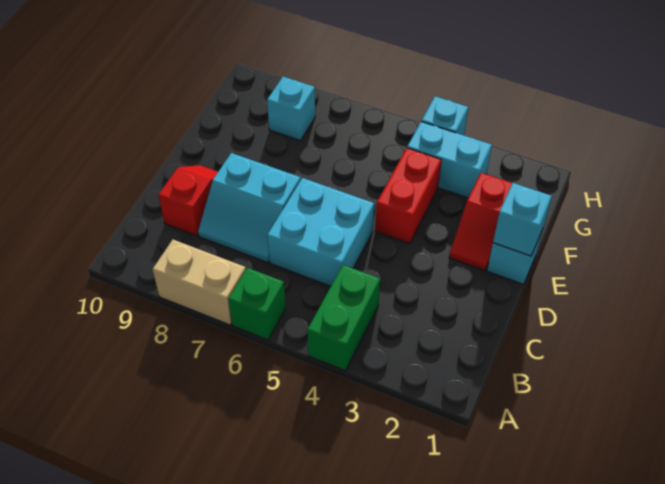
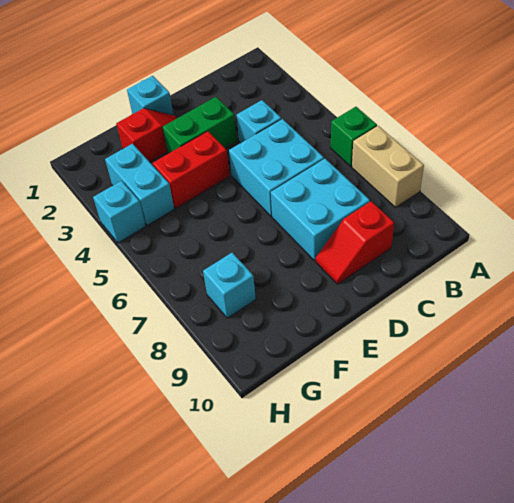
green brick A4:B4 level 1 -> green brick D3:E3 level 1
cyan slope C7:D8 level 1 top D -> cyan brick C7:D8 level 1
cyan brick E1 level 2 -> cyan brick C4 level 1

